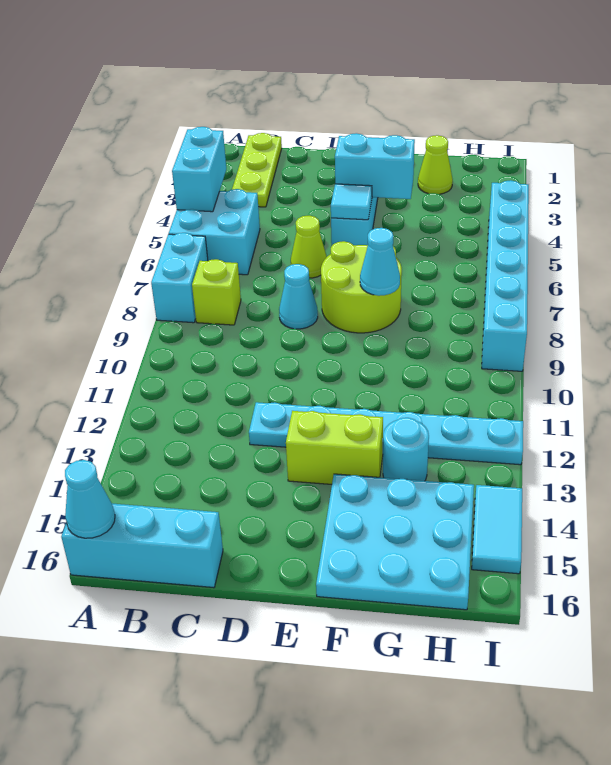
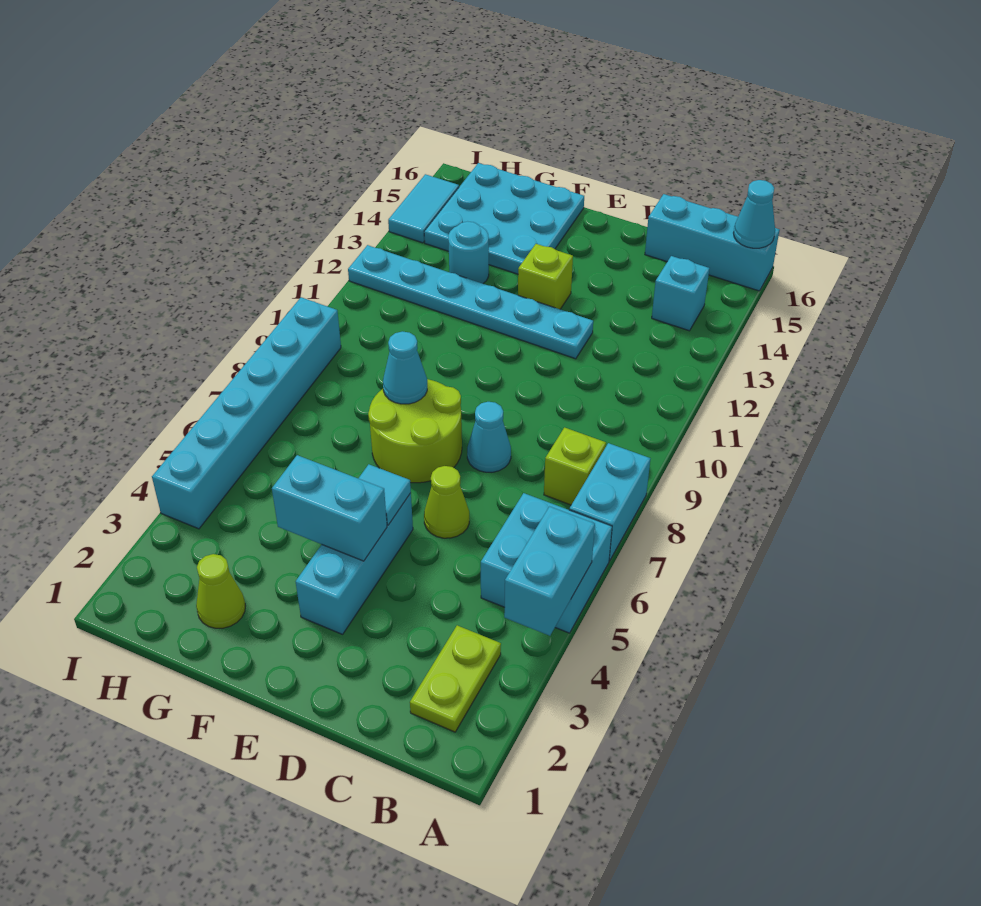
lime plate B1:B3 level 1 -> lime plate B2:B3 level 1
none -> cyan brick B14 level 1
lime brick E13:F13 level 1 -> lime brick E13 level 1

